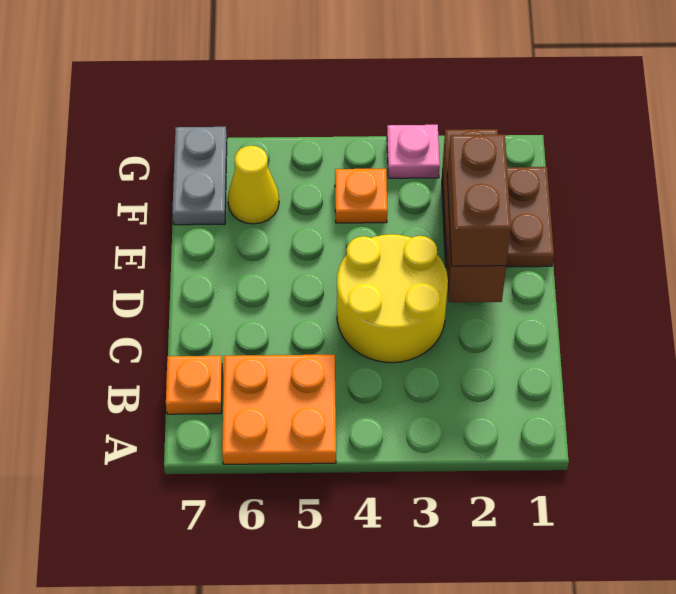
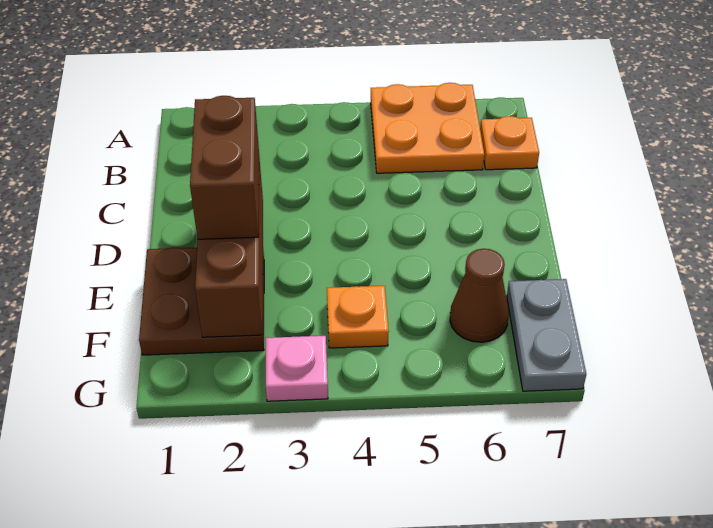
yellow round brick C3:D4 level 1 -> none
yellow cone F6 level 1 -> brown cone F6 level 1

